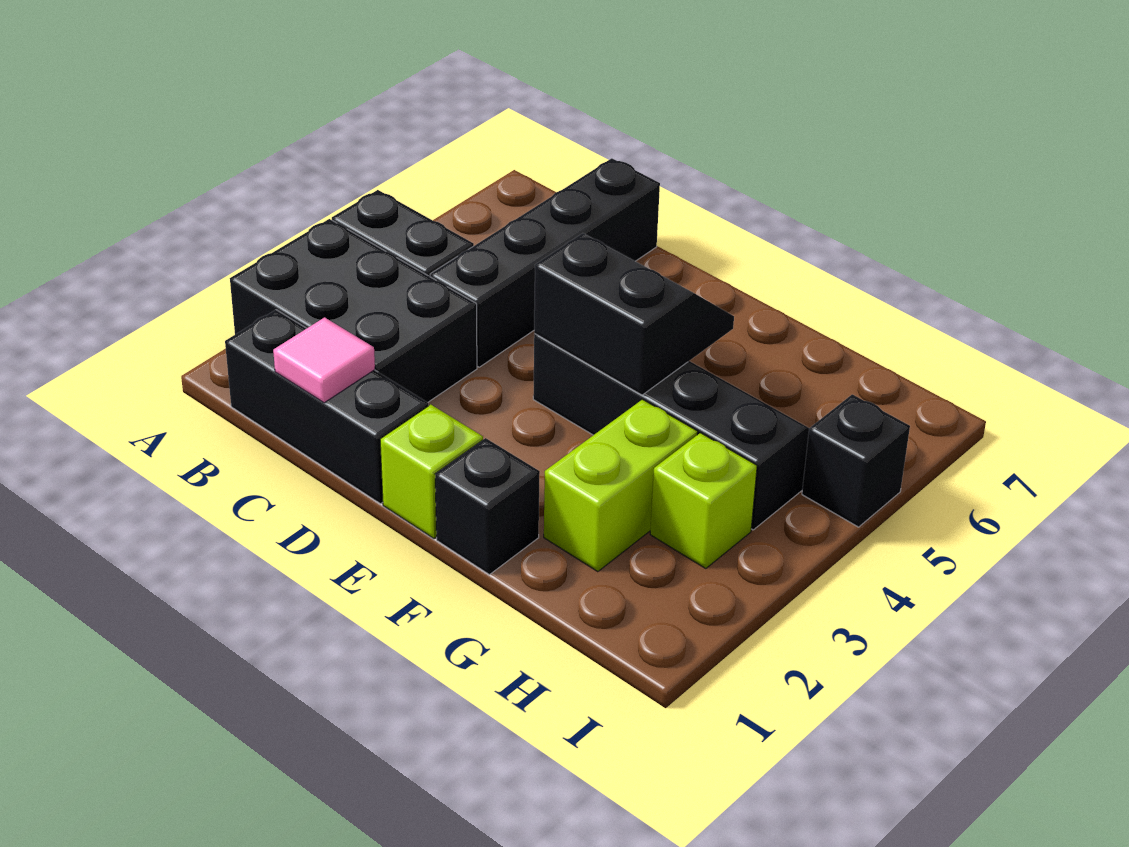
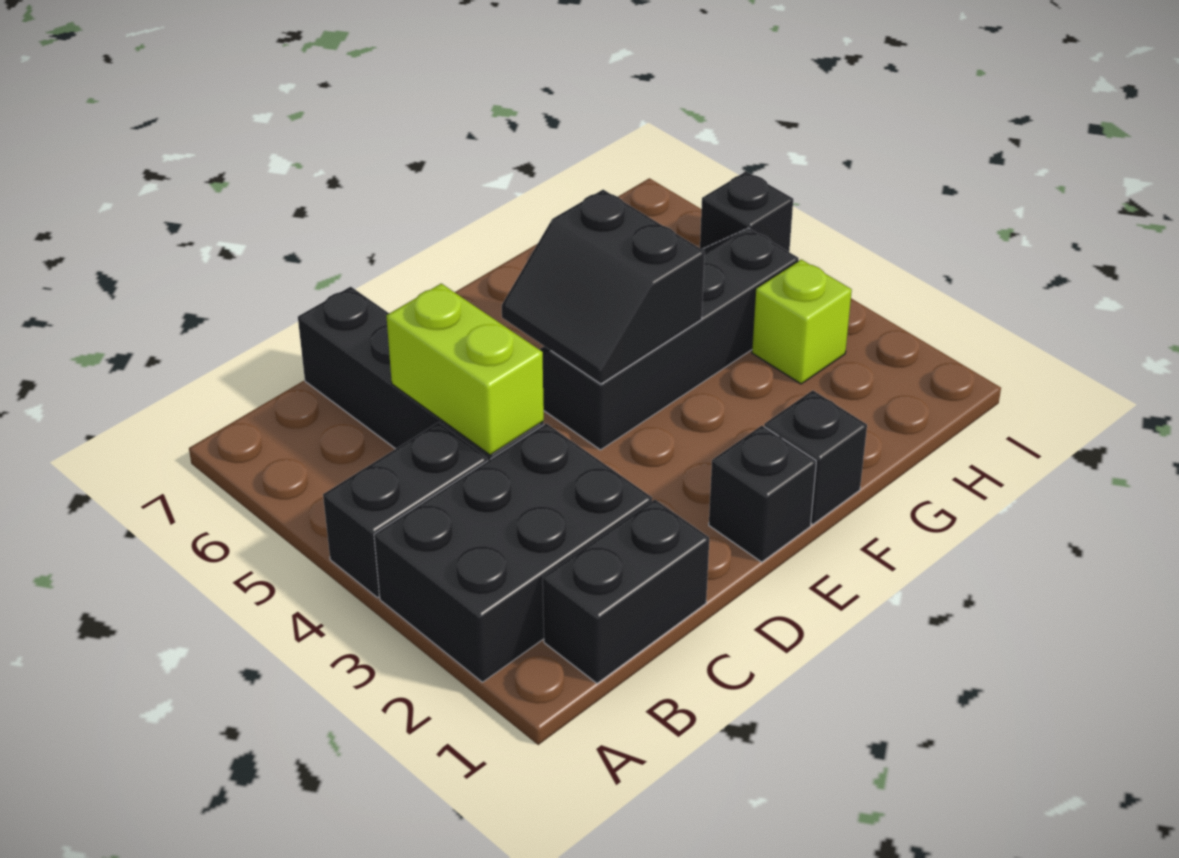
black brick B1:D1 level 1 -> black brick B1:C1 level 1
pink tile C1 level 2 -> none
lime brick E1 level 1 -> black brick E1 level 1
black slope E4:F5 level 2 top 4 -> black slope E4:F5 level 2 top F
lime brick G2:G3 level 1 -> lime brick C4:C5 level 2

